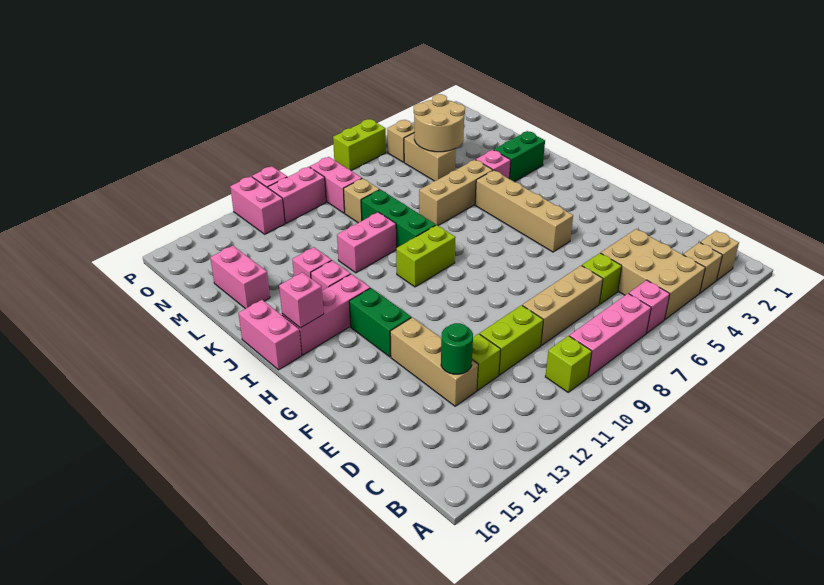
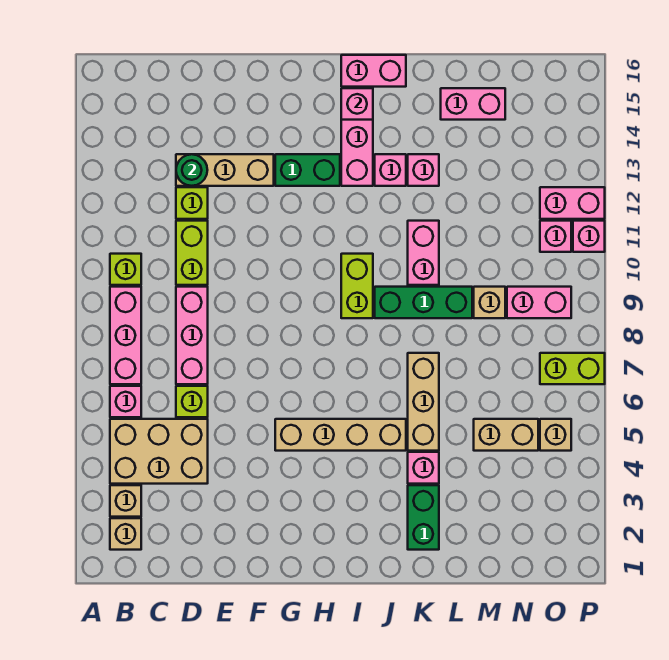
tan brick D7:D9 level 1 -> pink brick D7:D9 level 1
tan round brick M4:N5 level 2 -> none
pink brick O10:O11 level 1 -> pink brick O11 level 1
lime brick P6:P7 level 1 -> lime brick O7:P7 level 1

